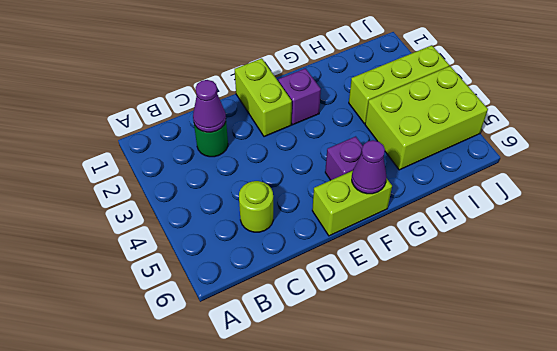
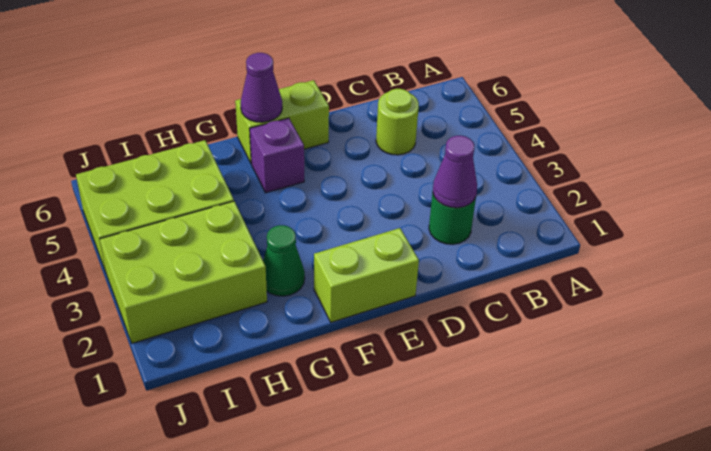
lime brick E1:E2 level 1 -> lime brick E1:F1 level 1
purple brick F2 level 1 -> none
none -> green cone G2 level 1
lime brick H3:J3 level 1 -> lime brick H2:J3 level 1

